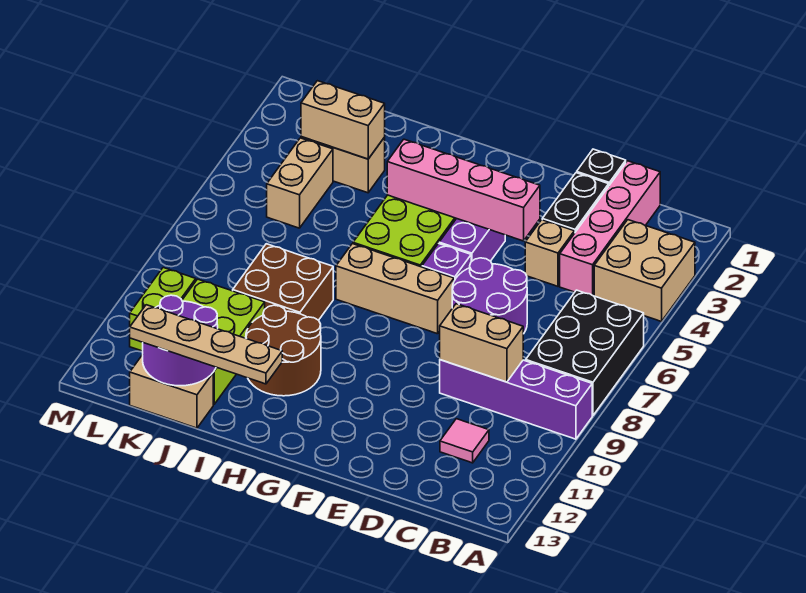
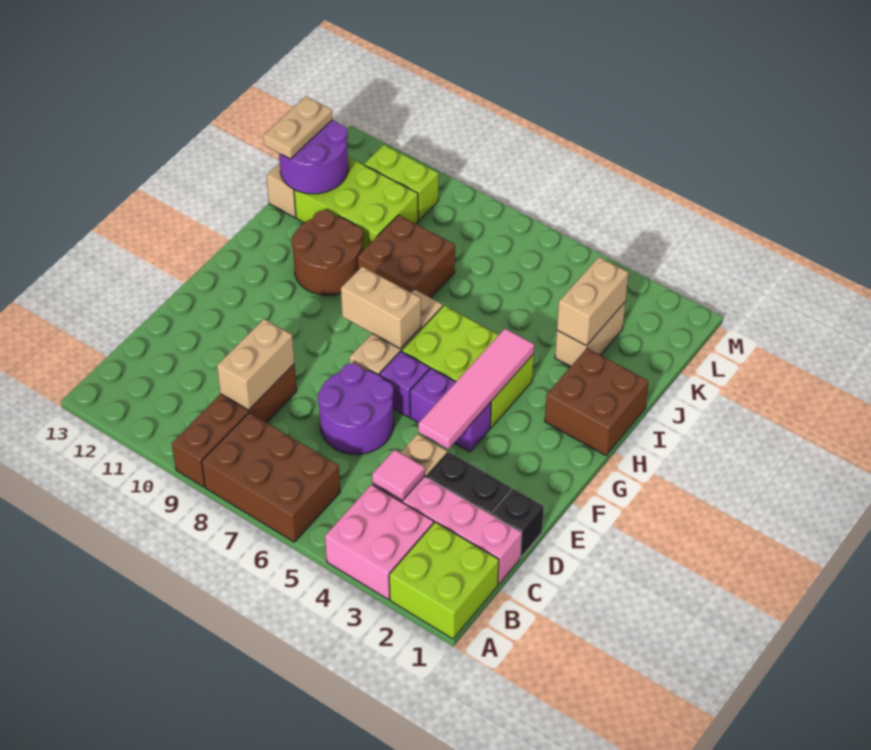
none -> lime brick A1:B2 level 1
tan brick A3:B4 level 1 -> pink brick A3:B4 level 1
black brick A6:B8 level 1 -> brown brick A6:B8 level 1
purple brick A9:D9 level 1 -> brown brick A9:D9 level 1
pink tile C11 level 1 -> pink tile C4 level 2
pink brick E4:H4 level 2 -> pink tile E4:H4 level 2
none -> brown brick H1:I2 level 1
tan plate H13:K13 level 3 -> tan plate J13:K13 level 3
tan brick K4:K5 level 1 -> tan brick G7:G8 level 2

